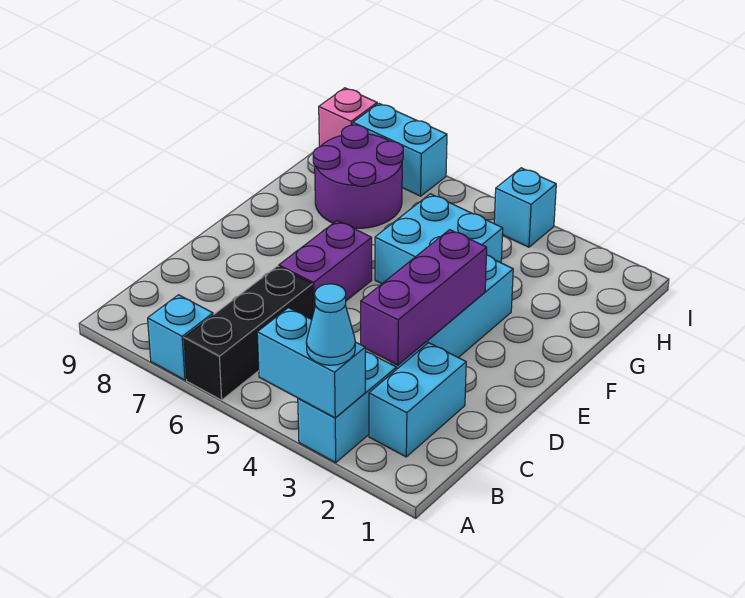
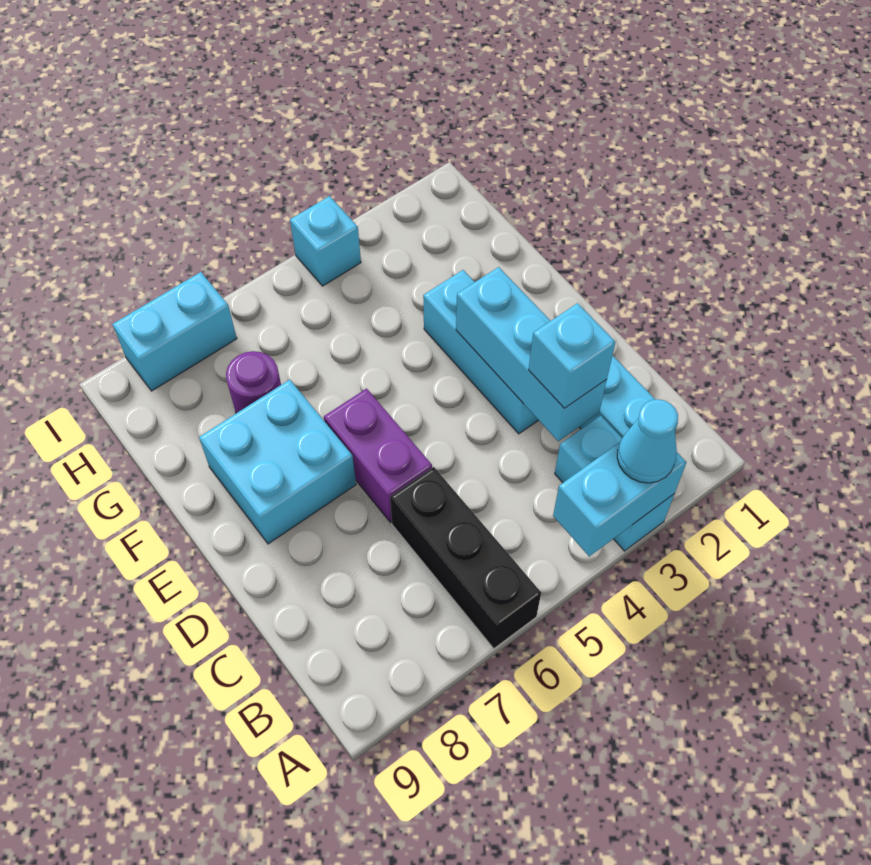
cyan brick A7 level 1 -> cyan brick C3 level 3
purple brick C3:E3 level 2 -> cyan brick C3:E3 level 2
cyan brick F4:G5 level 1 -> cyan brick E7:F8 level 1
purple round brick G7:H8 level 1 -> purple round brick G7 level 1
pink brick I9 level 1 -> none

